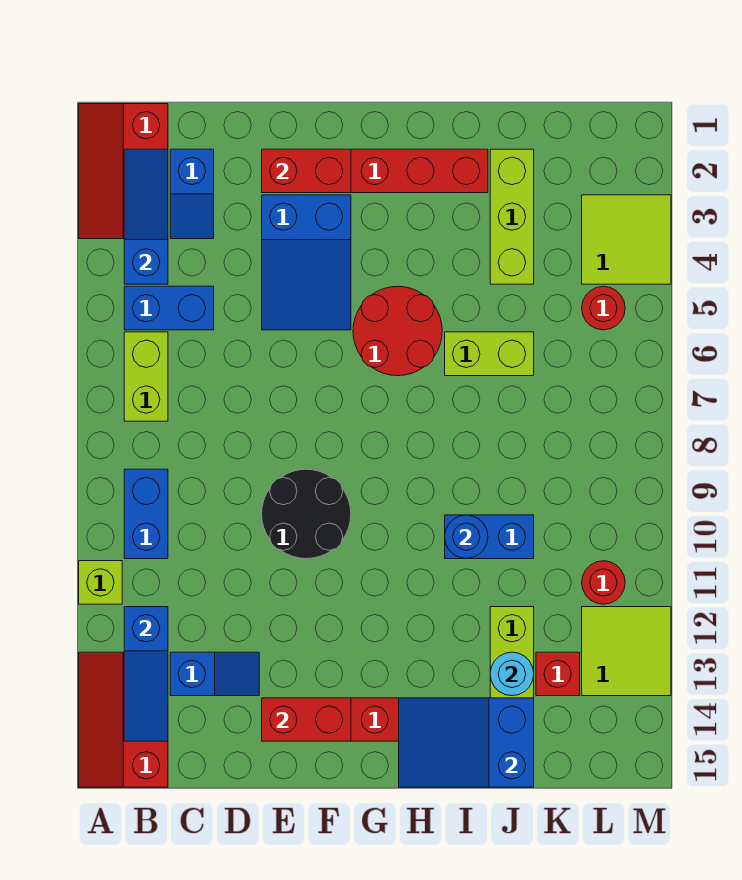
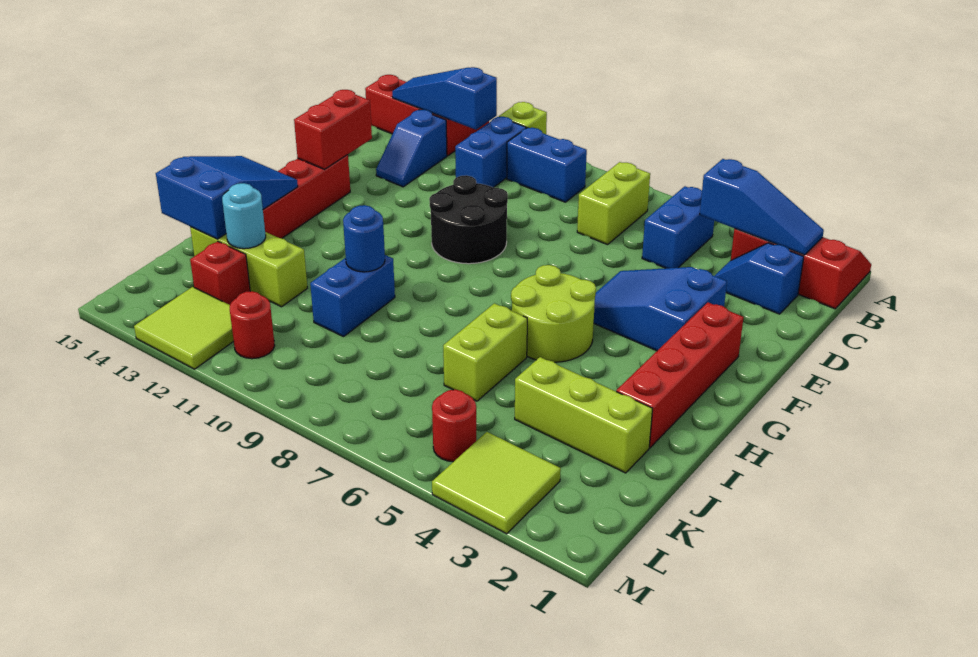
lime brick B6:B7 level 1 -> lime brick B7:C7 level 1
none -> blue brick B11:C11 level 1
red brick E2:F2 level 2 -> none
red round brick G5:H6 level 1 -> lime round brick G5:H6 level 1

